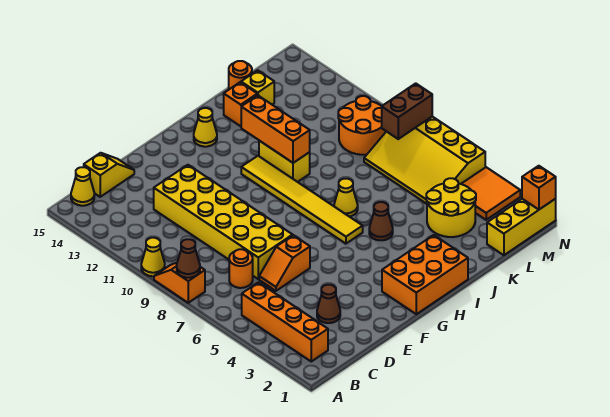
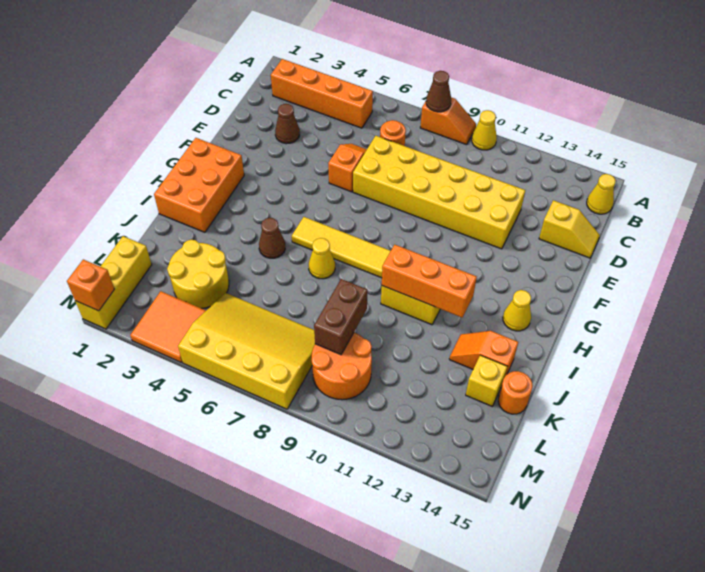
yellow slope C15:D15 level 1 top C -> yellow slope D14:D15 level 1 top 14
brown brick M8:N8 level 2 -> brown brick K9:L9 level 2

